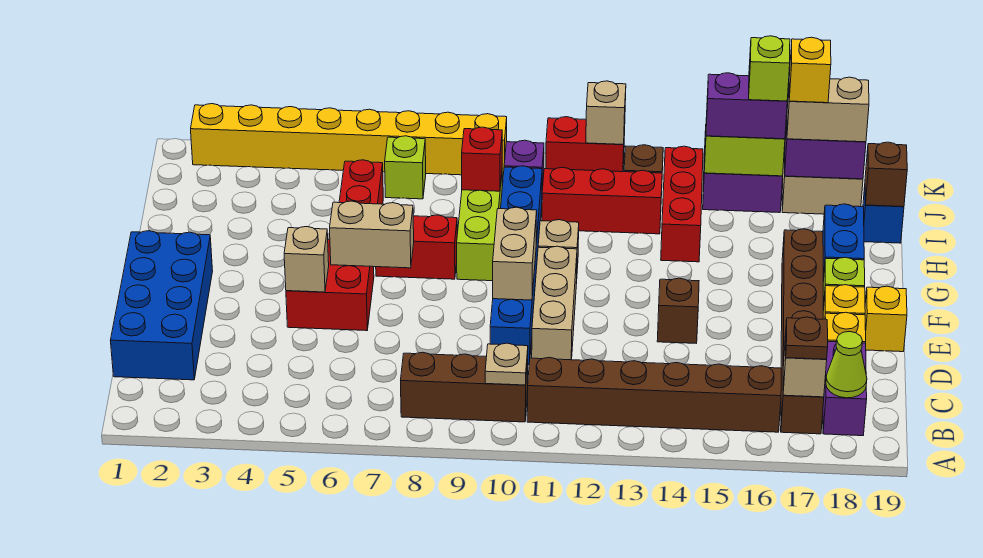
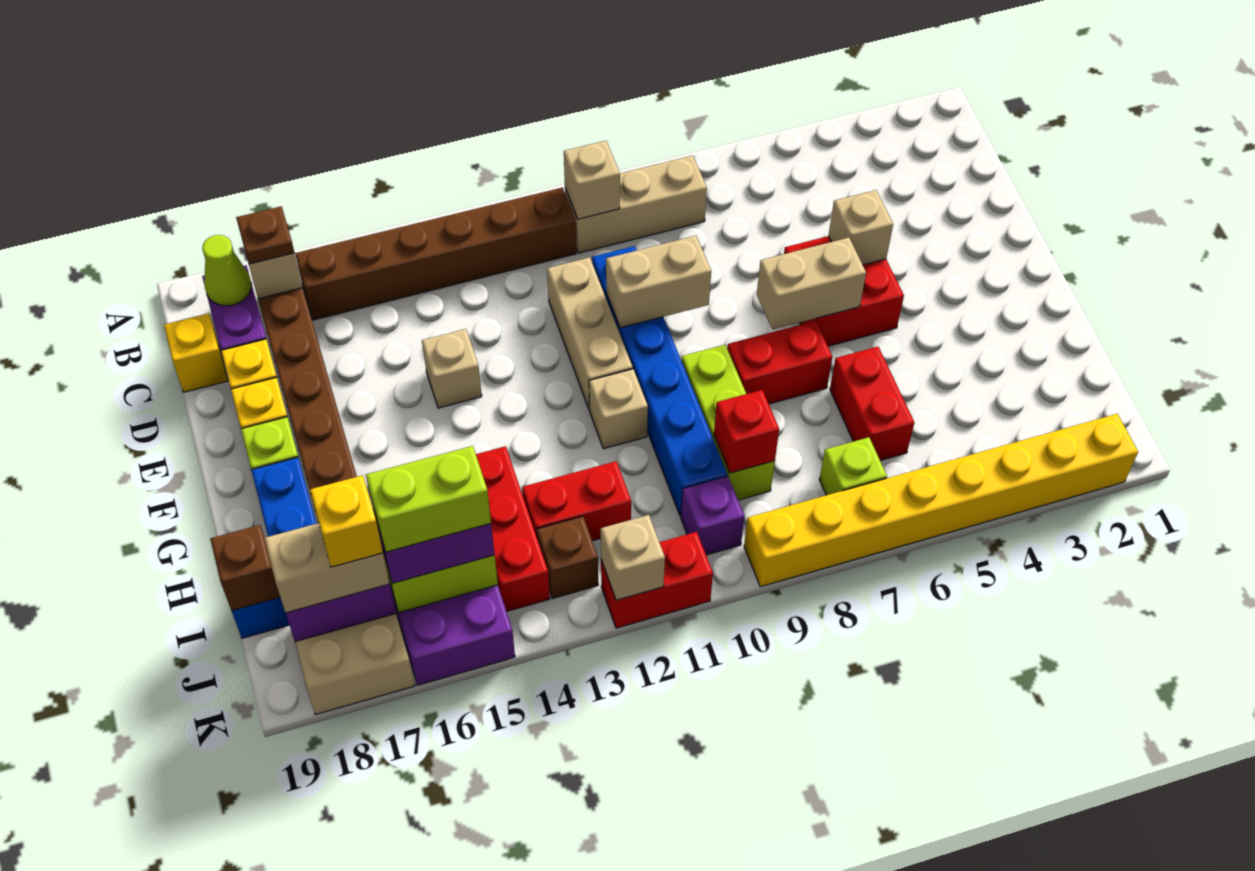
brown brick B8:B10 level 1 -> tan brick B8:B10 level 1
tan plate B10 level 2 -> tan brick B10 level 2
blue brick C1:F2 level 1 -> none
tan brick E10:F10 level 2 -> tan brick E9:E10 level 2
brown brick E14 level 1 -> tan brick E14 level 1
yellow brick E19 level 1 -> yellow brick C19 level 1
red brick I11:I13 level 1 -> red brick I12:I13 level 1
lime brick J16 level 4 -> lime brick J15:J16 level 4

